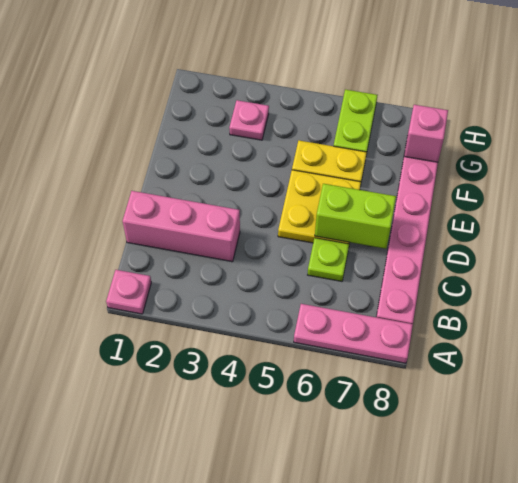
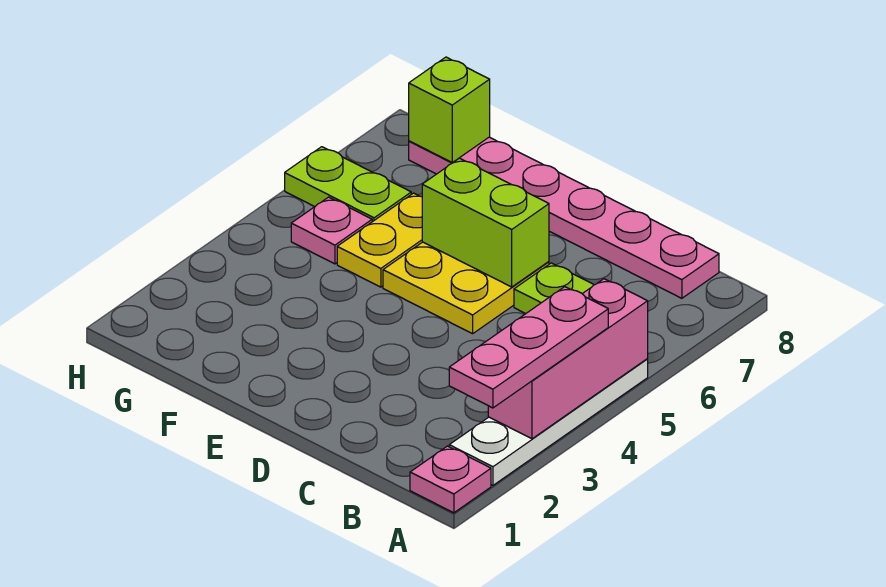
none -> white plate A2:A5 level 1
pink plate A6:A8 level 1 -> pink plate A2:A4 level 3
pink brick C1:C3 level 1 -> pink brick A3:A5 level 2
lime brick D6:D7 level 2 -> lime brick D6:E6 level 2
pink plate G3 level 1 -> pink plate G5 level 1
pink brick G8 level 2 -> lime brick G8 level 2

